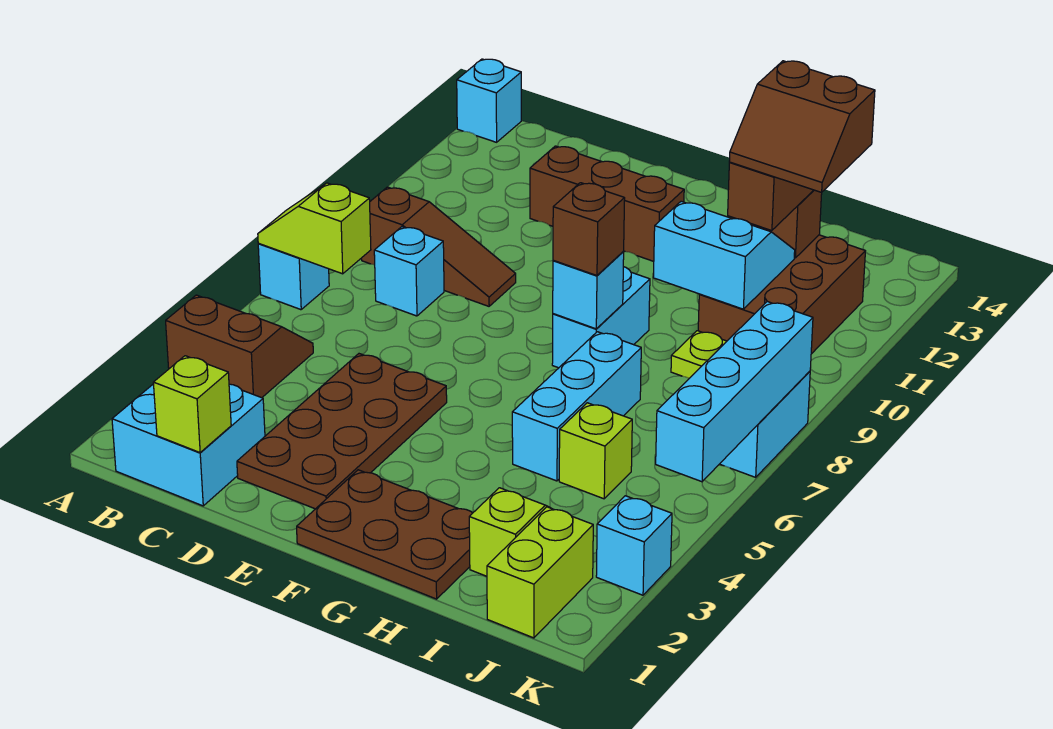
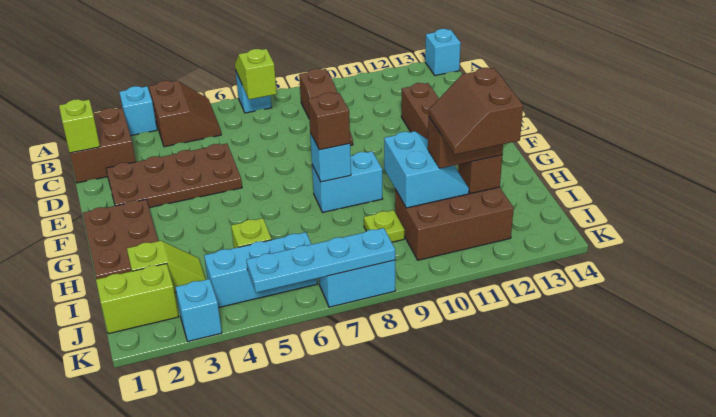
cyan brick B1:C2 level 1 -> brown brick B1:C2 level 1
cyan brick C8 level 1 -> cyan brick A3 level 1
cyan brick H5:H7 level 1 -> cyan brick J4:J6 level 1
cyan brick K5:K8 level 2 -> cyan plate K5:K8 level 2

